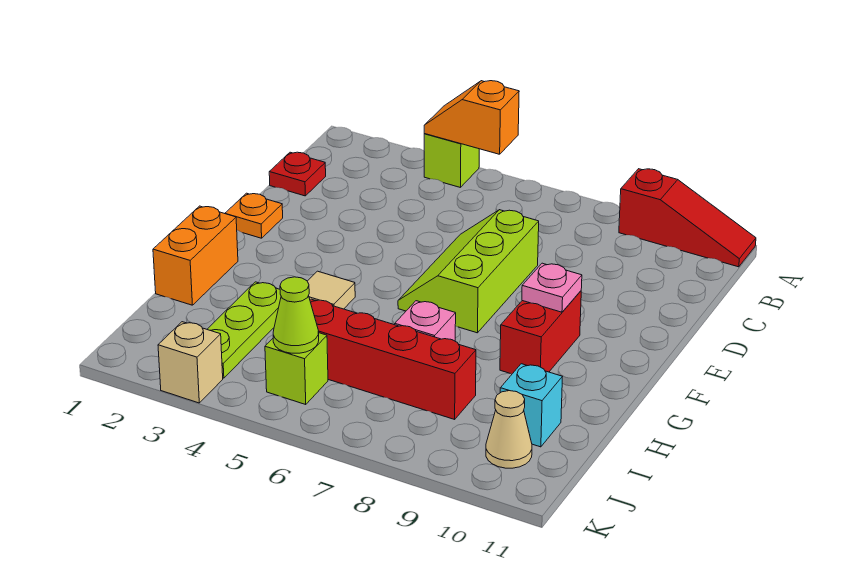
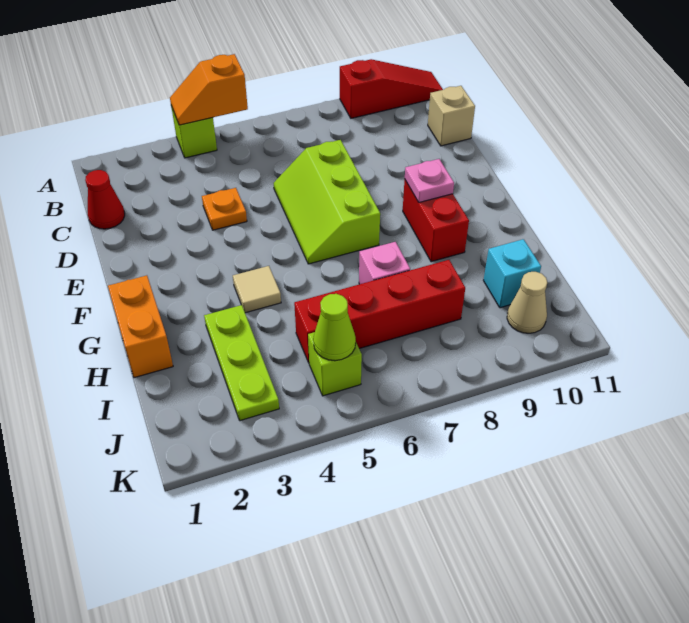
red plate C1 level 1 -> red cone C1 level 1
orange plate E1 level 1 -> orange plate D4 level 1
tan brick K3 level 1 -> tan brick C11 level 1

